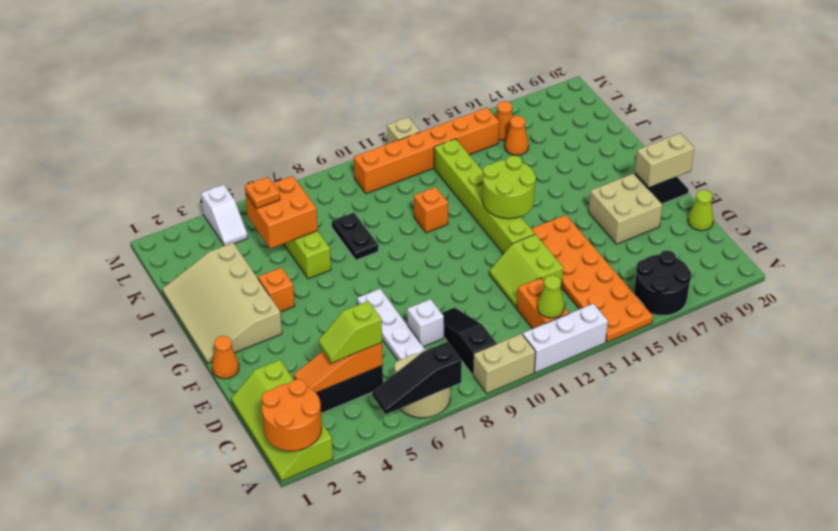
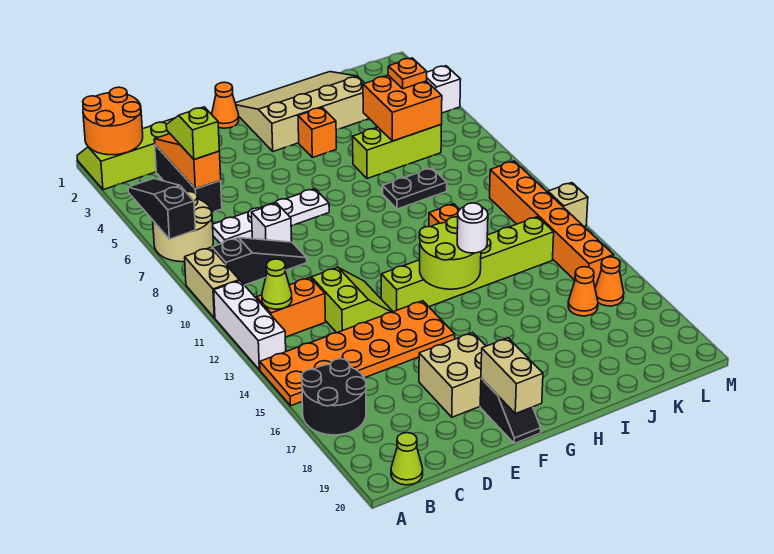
lime slope D12:E13 level 1 top 13 -> lime slope D12:E13 level 1 top D
lime cone D20 level 1 -> lime cone B20 level 1
none -> white round brick H14 level 3

